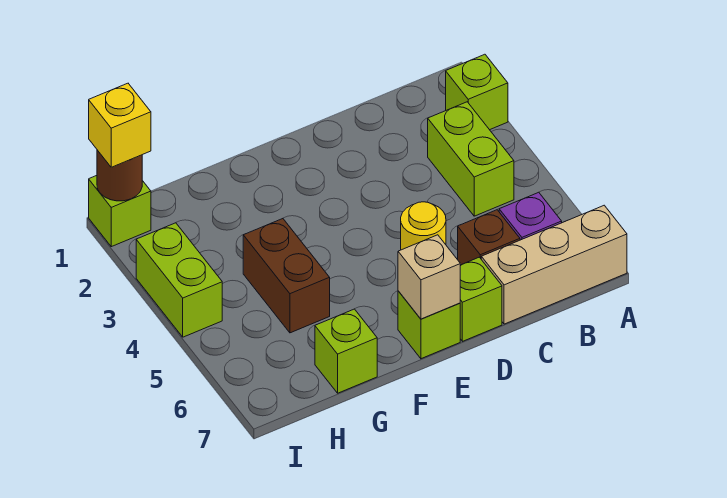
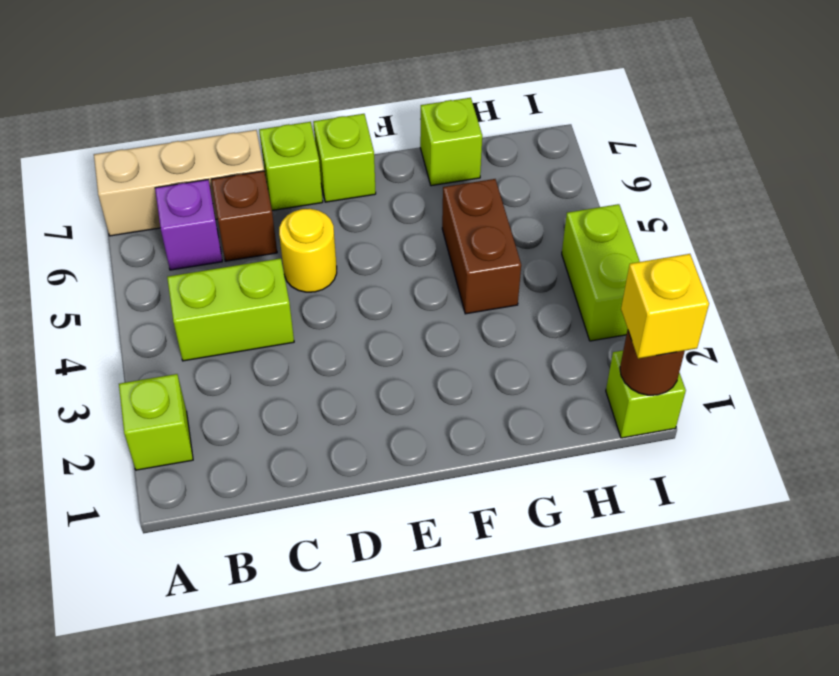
lime brick B3:B4 level 1 -> lime brick B4:C4 level 1
tan brick E7 level 2 -> none

